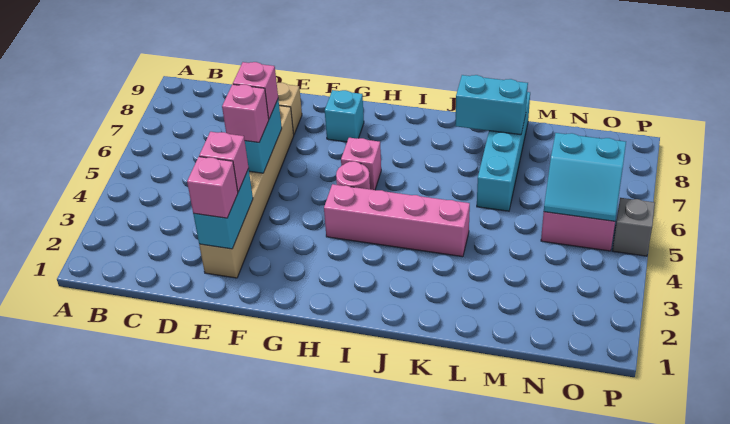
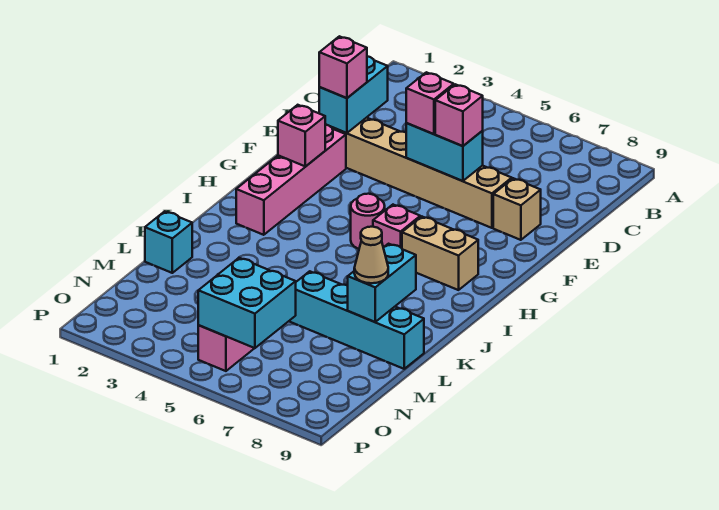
cyan brick E2:E3 level 2 -> cyan brick D2:E2 level 2
pink brick E3 level 3 -> pink brick G2 level 2
cyan brick G8 level 1 -> cyan brick L1 level 1
pink brick H4:K4 level 1 -> pink brick F2:I2 level 1
none -> tan brick H7:H8 level 1
none -> tan cone L8 level 3
cyan slope N5:O6 level 2 top 6 -> cyan brick N5:O6 level 2
grey brick P5 level 1 -> none

